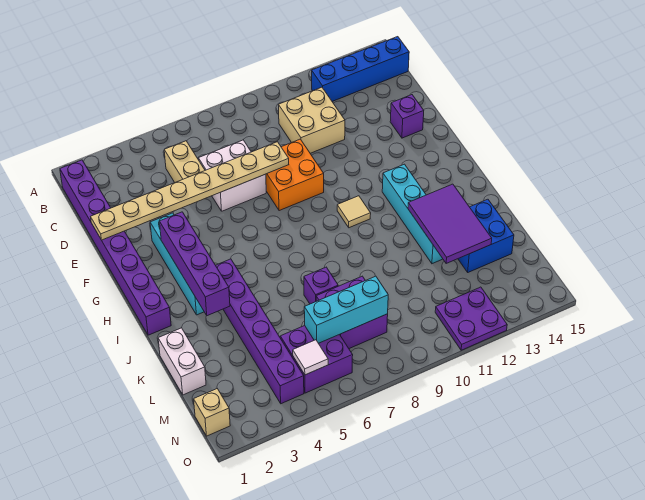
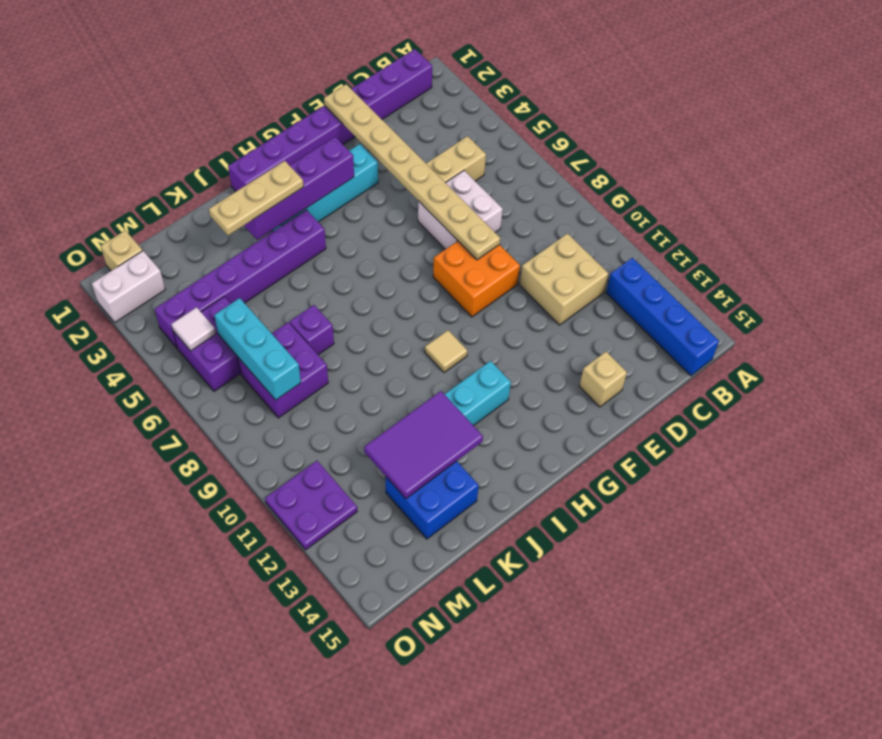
purple brick E14 level 1 -> tan brick E14 level 1
none -> tan plate I3:K3 level 3
white brick K1:L1 level 1 -> white brick N2:O2 level 1

